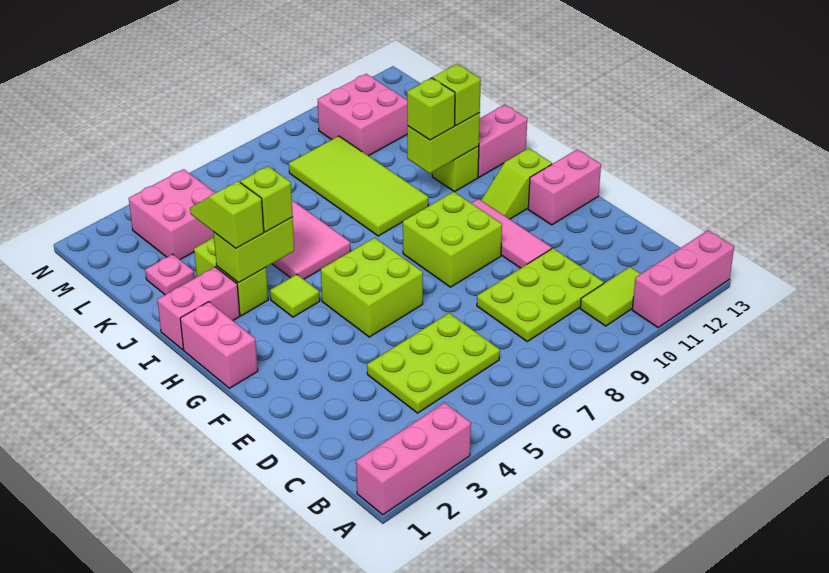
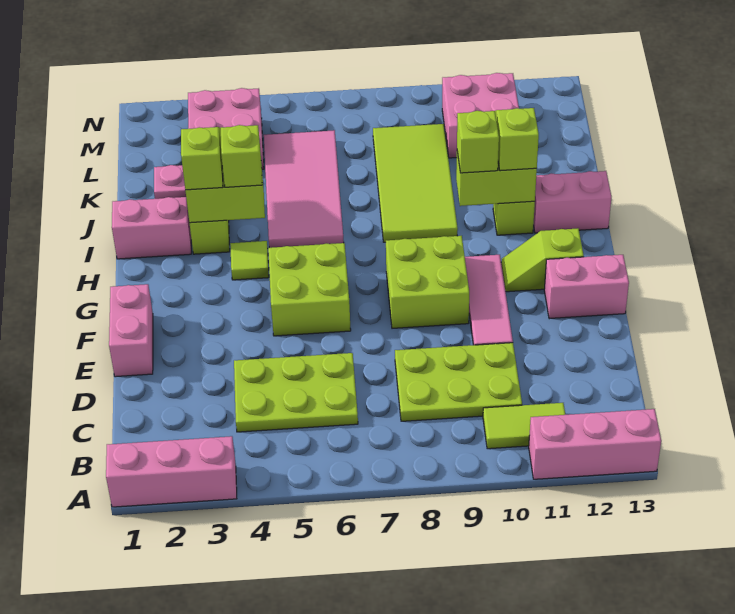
pink brick G1:H1 level 1 -> pink brick E1:F1 level 1

